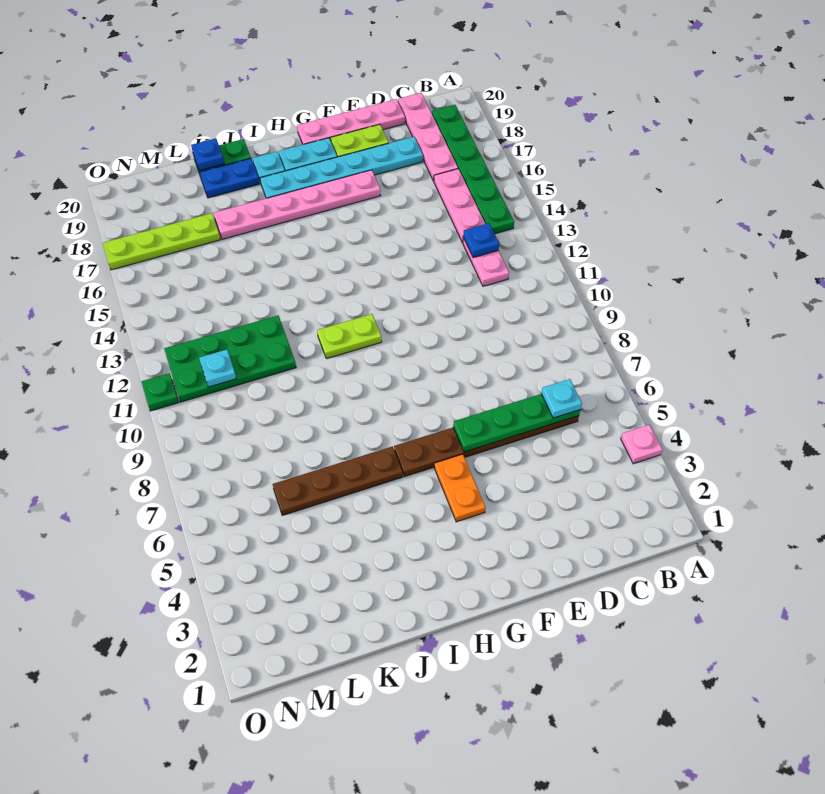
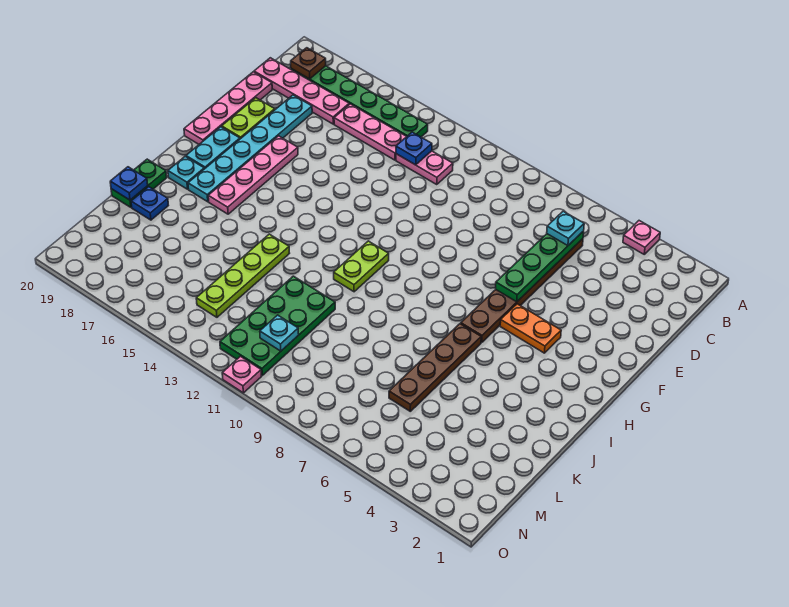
none -> brown plate B19 level 2
pink plate F17:K17 level 1 -> pink plate F17:I17 level 1
blue plate J19:K19 level 1 -> blue plate K19 level 1
lime plate L17:O17 level 1 -> lime plate J14:M14 level 1
green plate O11 level 1 -> pink plate O11 level 1

